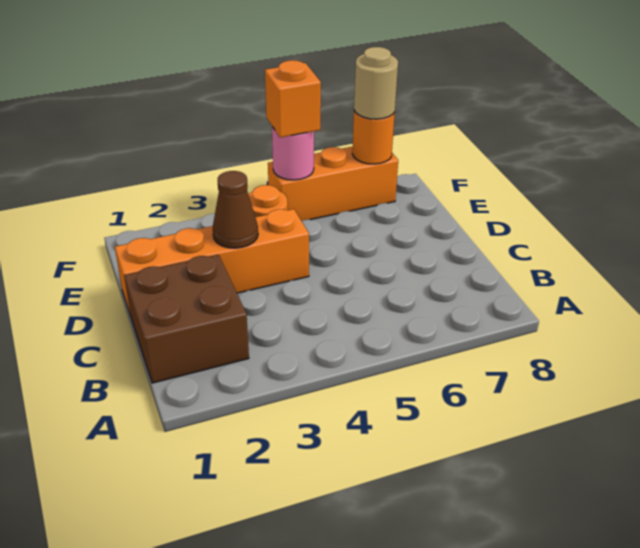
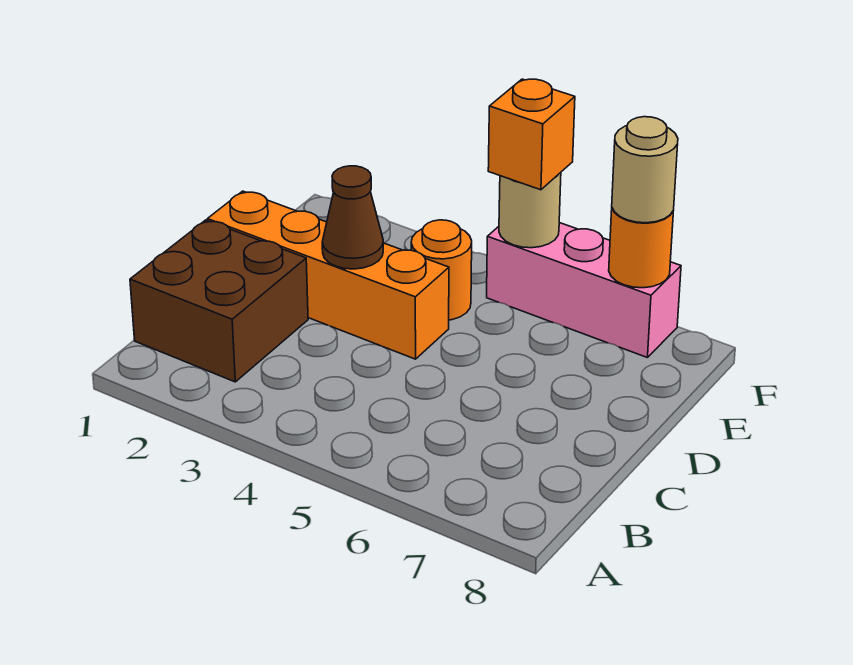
orange brick F5:F7 level 1 -> pink brick F5:F7 level 1
pink round brick F5 level 2 -> tan round brick F5 level 2

